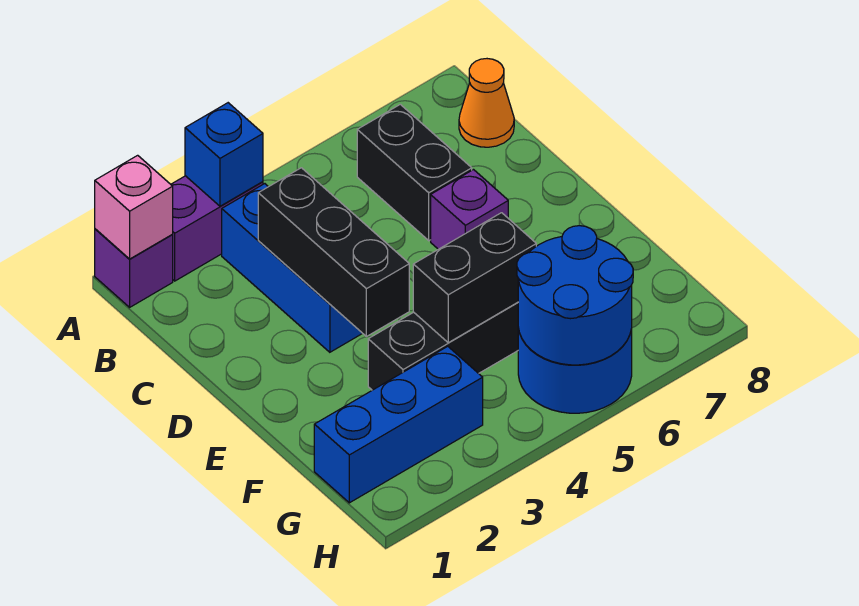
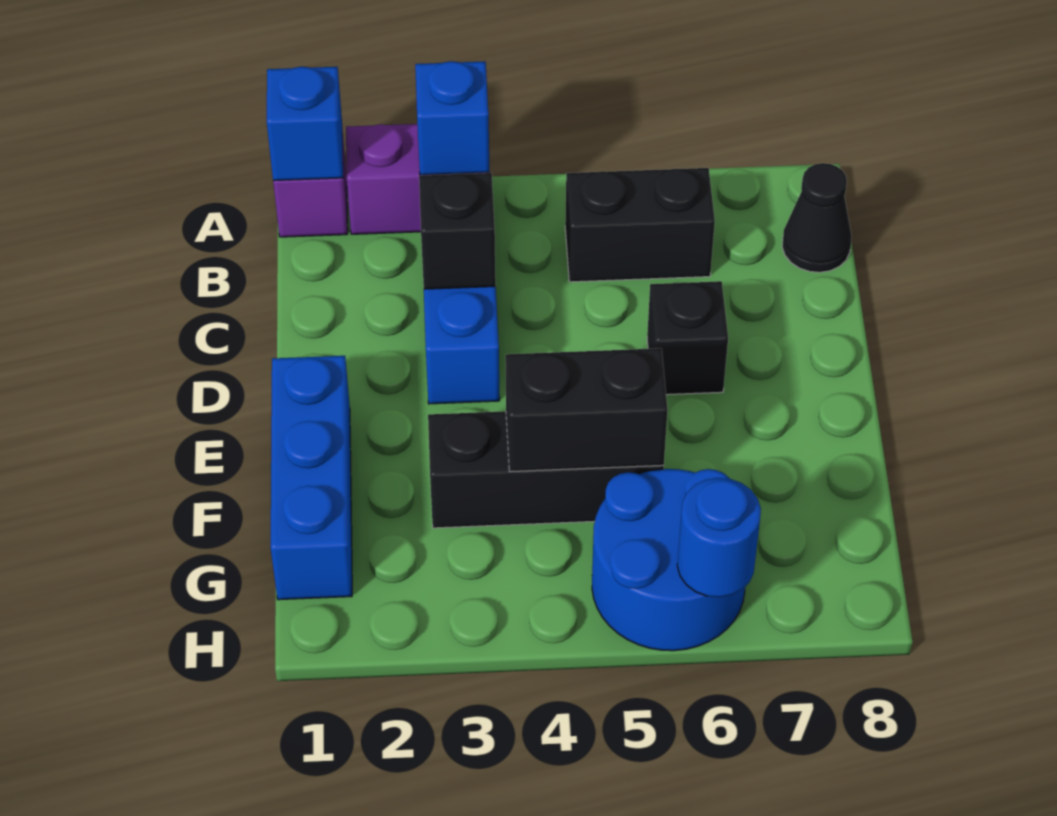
pink brick A1 level 2 -> blue brick A1 level 2
black brick B6:C6 level 1 -> black brick B5:B6 level 1
orange cone B8 level 1 -> black cone B8 level 1
black brick C3:E3 level 2 -> black brick C3 level 2
purple brick D6 level 1 -> black brick D6 level 1
blue brick G1:G3 level 1 -> blue brick E1:G1 level 1
blue round brick G5:H6 level 2 -> blue round brick H6 level 2

